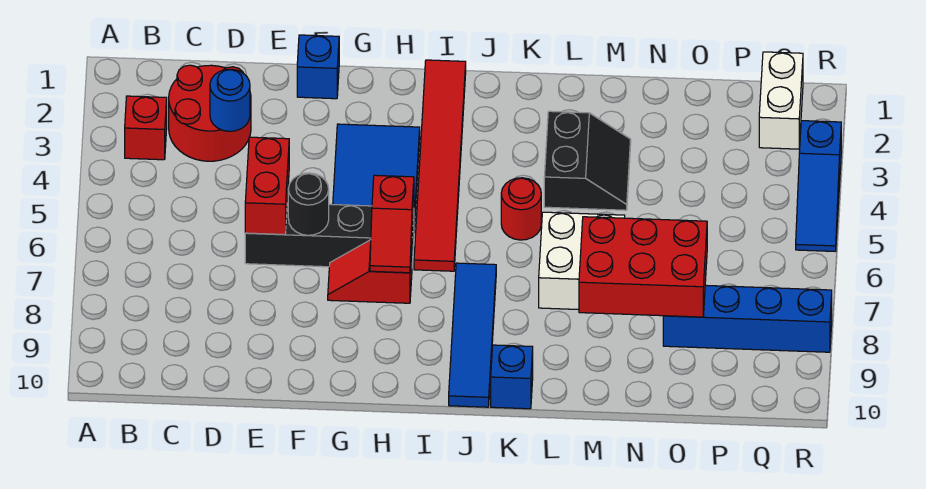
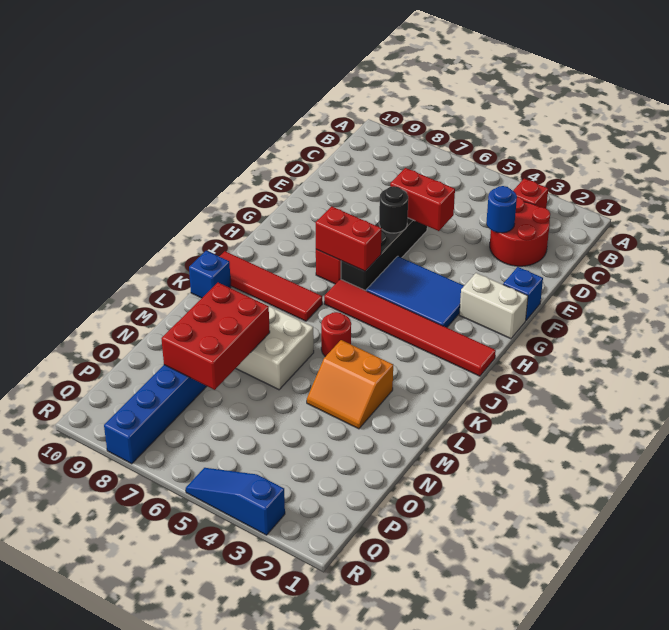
red slope H6:H7 level 2 top 6 -> red brick H6:H7 level 2
blue tile J7:J10 level 1 -> red tile J7:J10 level 1
black slope L3:M4 level 1 top L -> orange slope L3:M4 level 1 top L
white brick Q1:Q2 level 1 -> white brick G1:G2 level 1

